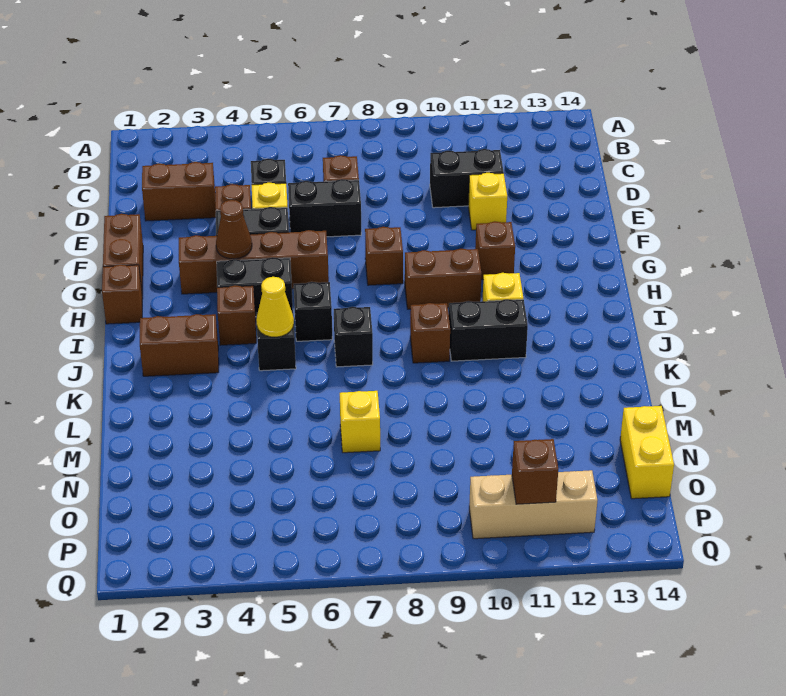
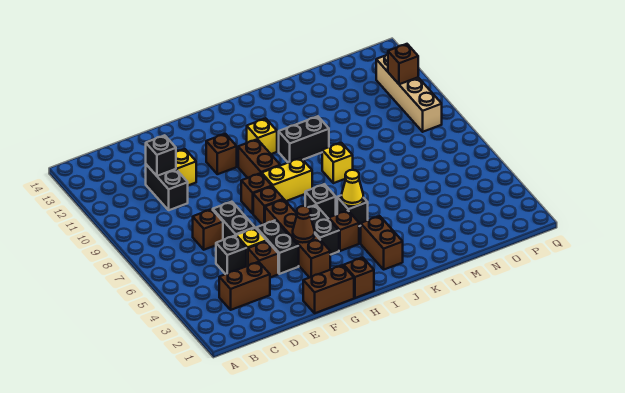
brown brick D2:D3 level 1 -> brown brick C3:D3 level 1
black brick J7 level 1 -> black brick D11 level 2
brown brick J9 level 1 -> brown brick G7 level 1
black brick J10:J11 level 1 -> black brick J10:K10 level 1
yellow brick M7 level 1 -> yellow brick K8 level 1
yellow brick N14:O14 level 1 -> yellow brick H8:I8 level 1
tan brick P10:P12 level 1 -> tan brick P9:P12 level 1

